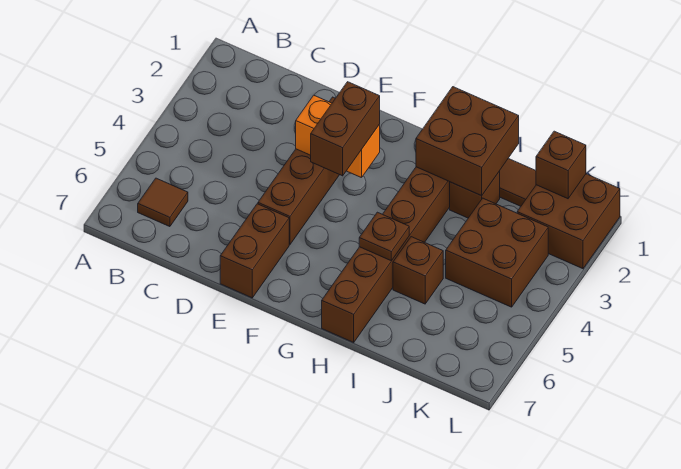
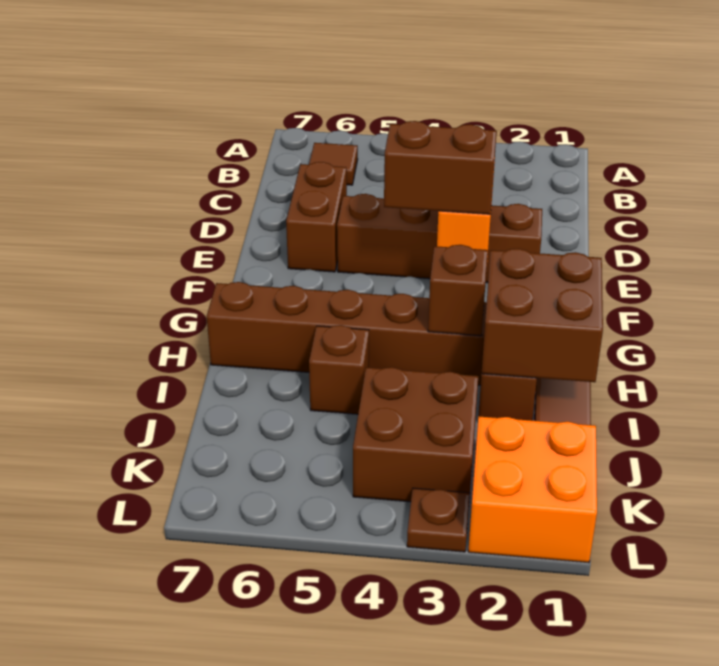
brown brick E6:E7 level 1 -> brown brick D6:E6 level 1
brown plate H5 level 2 -> brown plate L3 level 1
brown brick K1:L2 level 1 -> orange brick K1:L2 level 1
brown brick K1 level 2 -> brown brick H3 level 2

